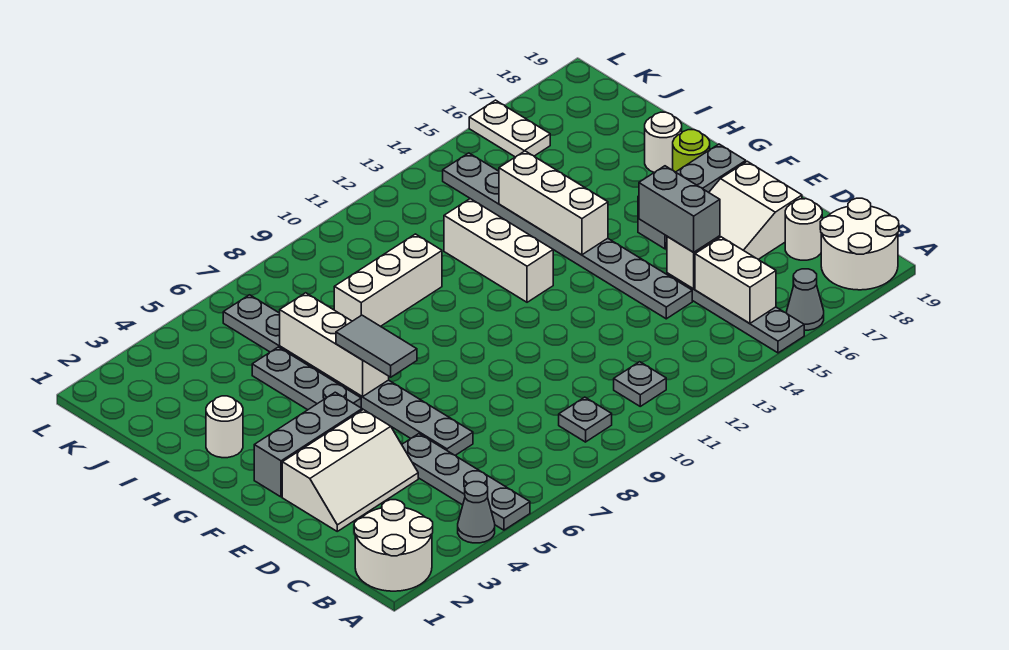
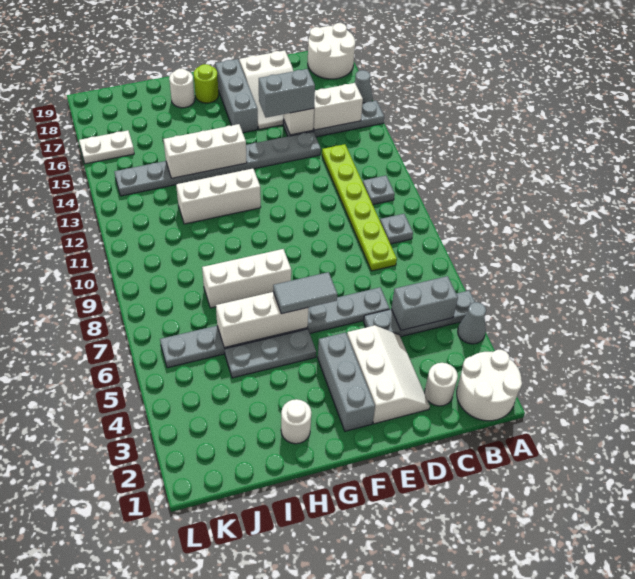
none -> grey brick B5:C5 level 2
none -> lime plate C8:C13 level 1
white round brick C18 level 1 -> white round brick C2 level 1
white brick I8:I10 level 1 -> white brick G8:I8 level 1

